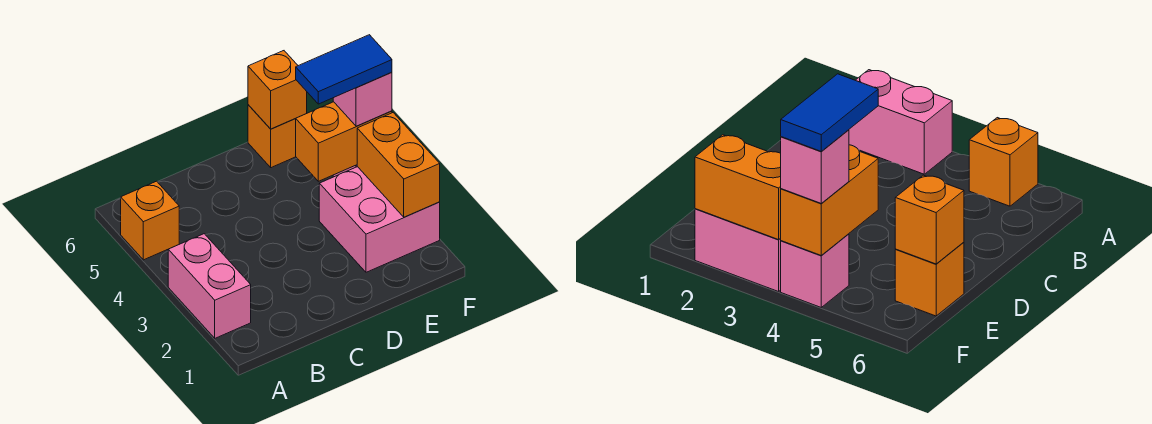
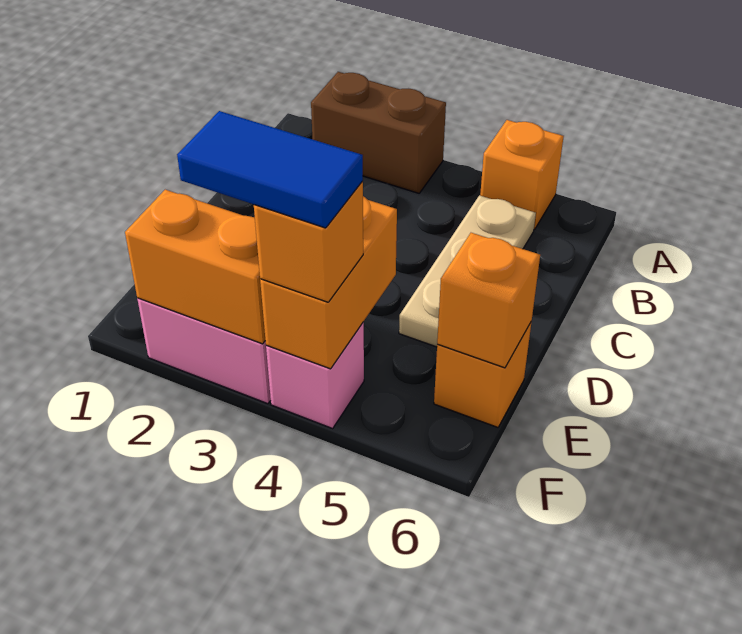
pink brick A2:A3 level 1 -> brown brick A2:A3 level 1
none -> tan plate B5:D5 level 1
blue tile E4:F4 level 4 -> blue tile F3:F4 level 4
pink brick F4 level 3 -> orange brick F4 level 3

